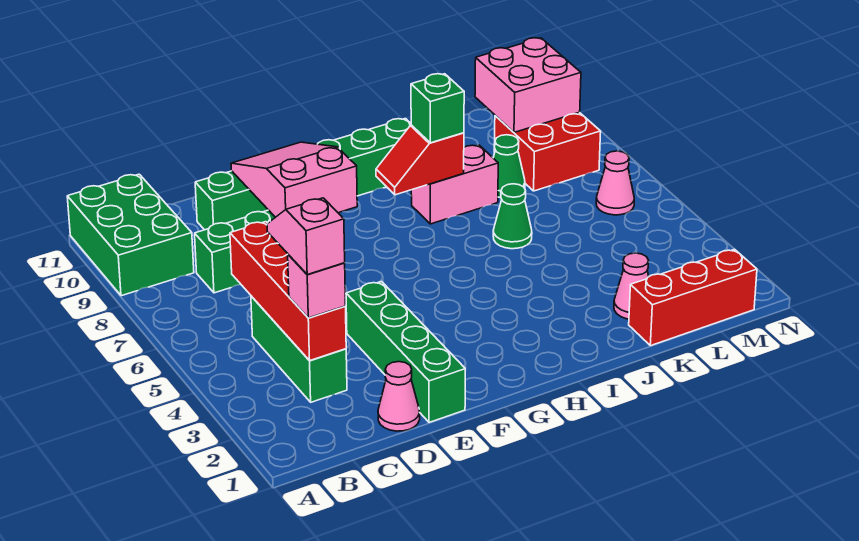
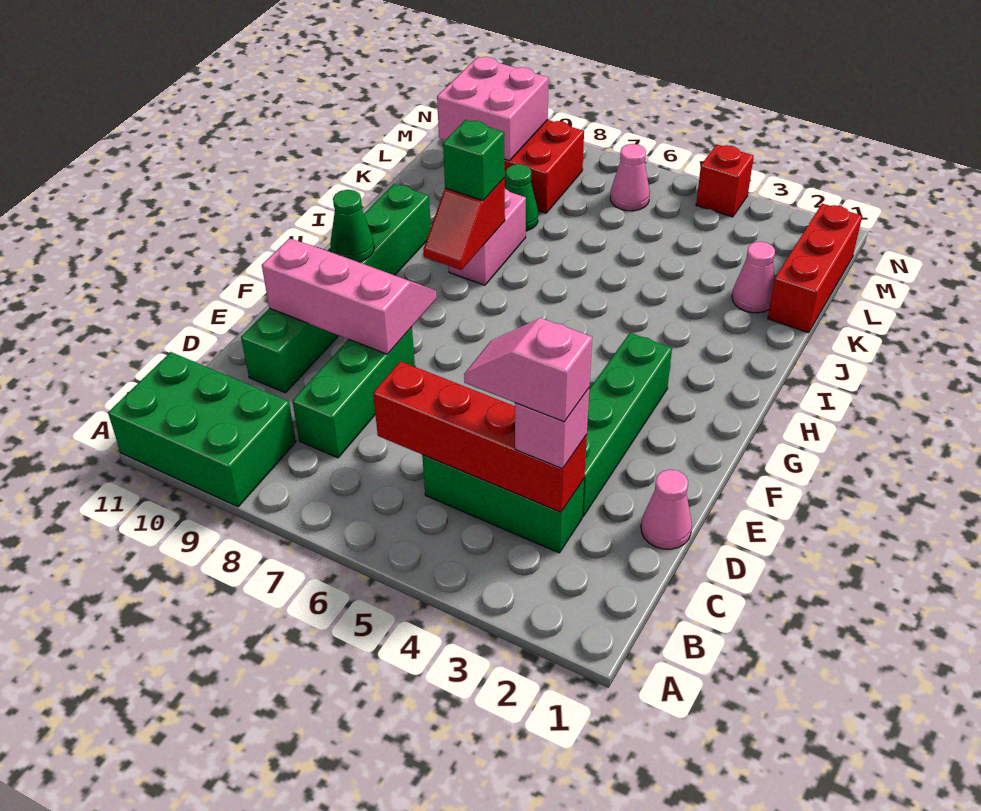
green brick E1:E4 level 1 -> green brick D3:G3 level 1
pink slope E8:F10 level 2 top 8 -> pink slope E8:F10 level 2 top E
green cone J6 level 1 -> green cone G10 level 2
none -> red brick N4 level 1

